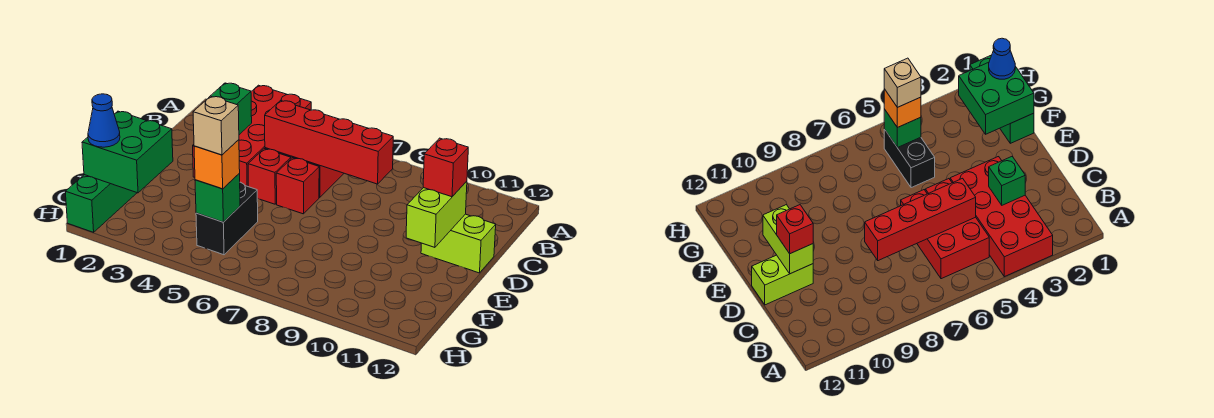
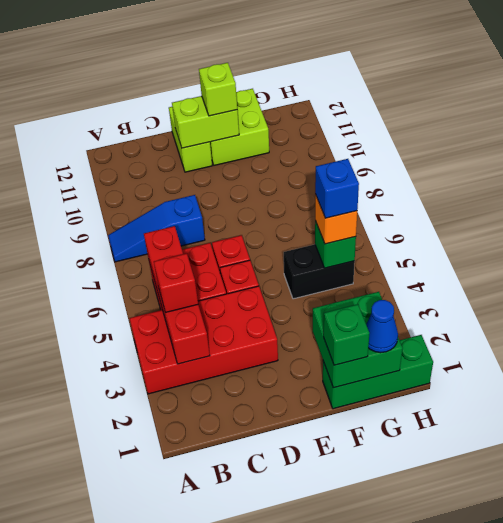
none -> blue slope A8:C8 level 1 top C
green brick C3 level 2 -> green brick F1 level 3
red brick C5:C8 level 2 -> red brick B3:B6 level 2
red brick D11 level 3 -> red brick B4 level 3
none -> lime brick E11:F12 level 1
none -> lime brick E11 level 3
tan brick G5 level 4 -> blue brick G5 level 4

